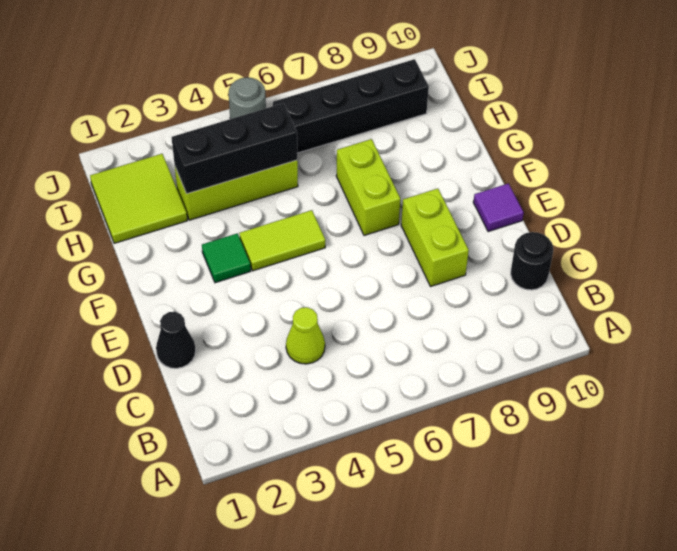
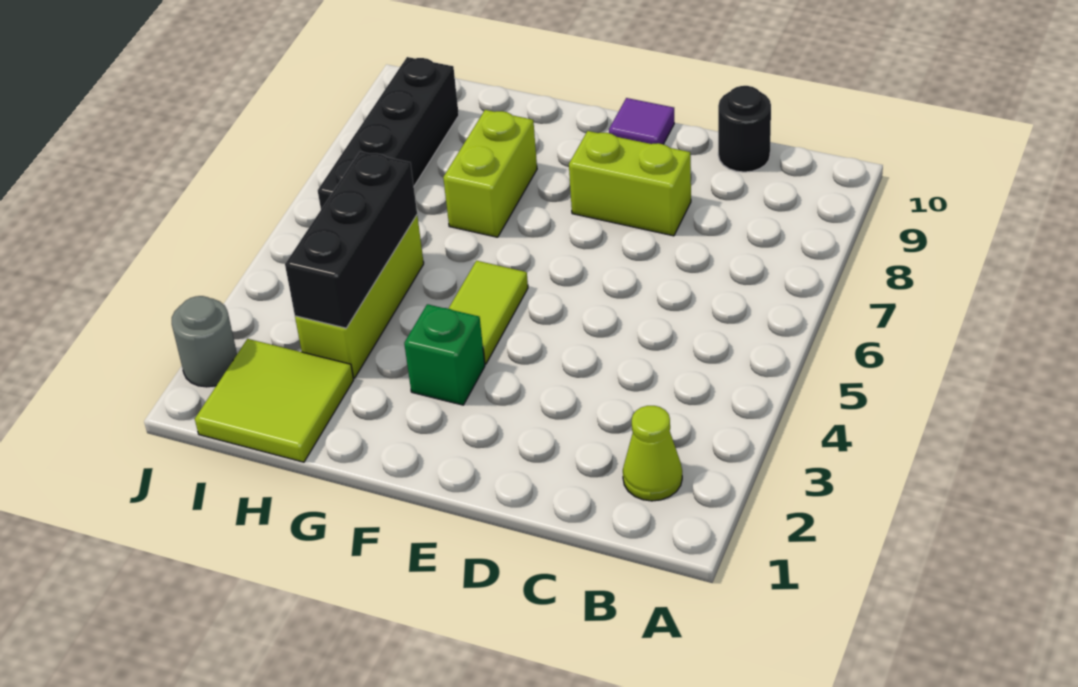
lime cone C4 level 1 -> lime cone B2 level 1
black cone D1 level 1 -> none
green tile F3 level 1 -> green brick F3 level 1
lime brick F7:G7 level 1 -> lime brick G7:G8 level 1
grey round brick J5 level 1 -> grey round brick J2 level 1

